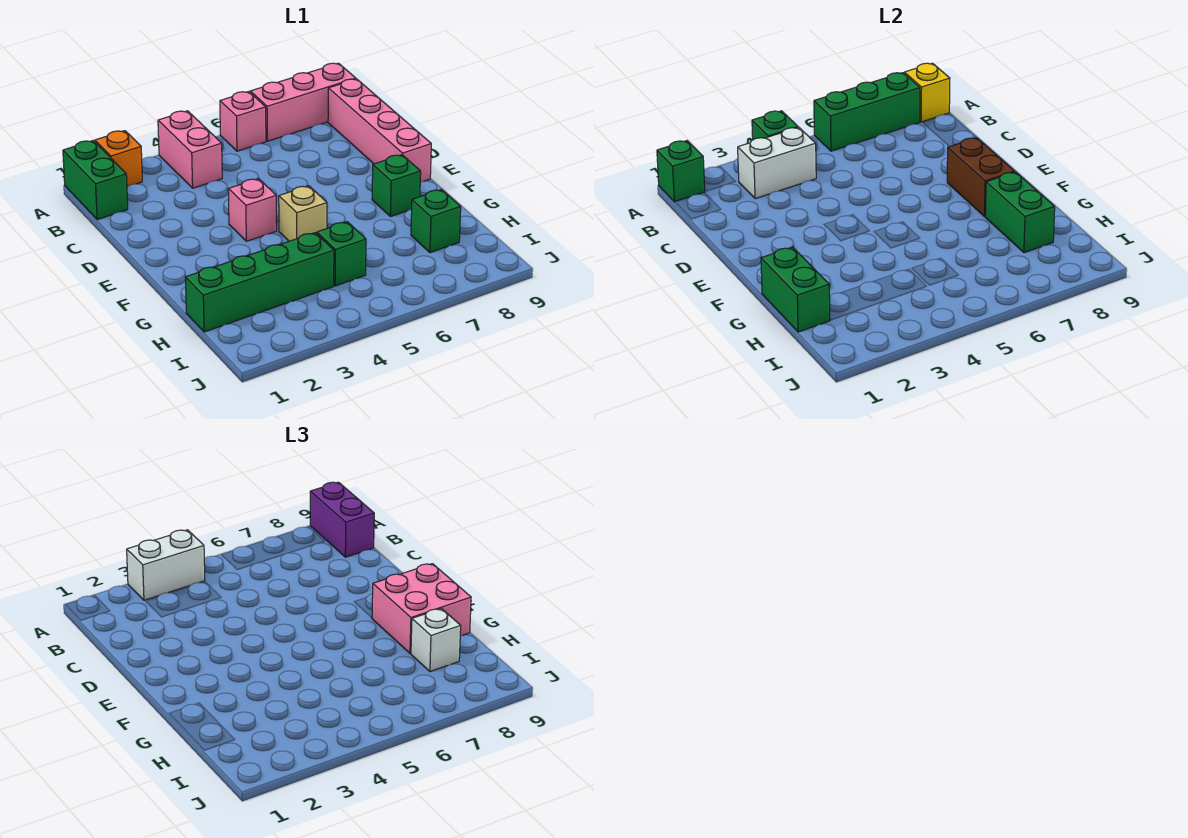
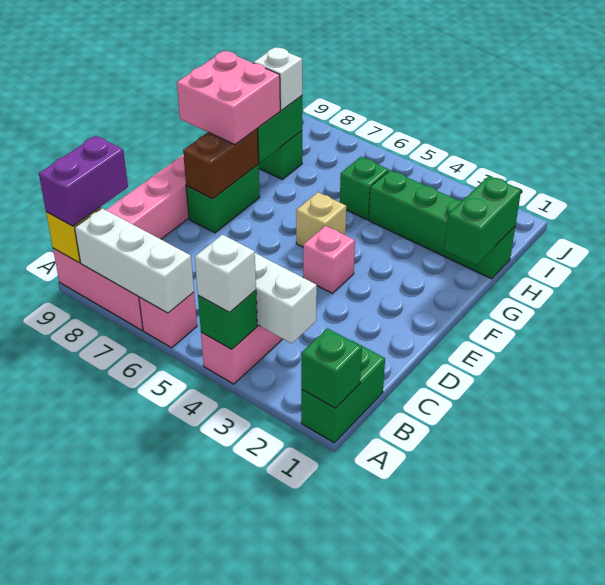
orange brick A2 level 1 -> none
white brick A3:A4 level 3 -> white brick A4 level 3
green brick A6:A8 level 2 -> white brick A6:A8 level 2
green brick F8 level 1 -> green brick E8:F8 level 1

